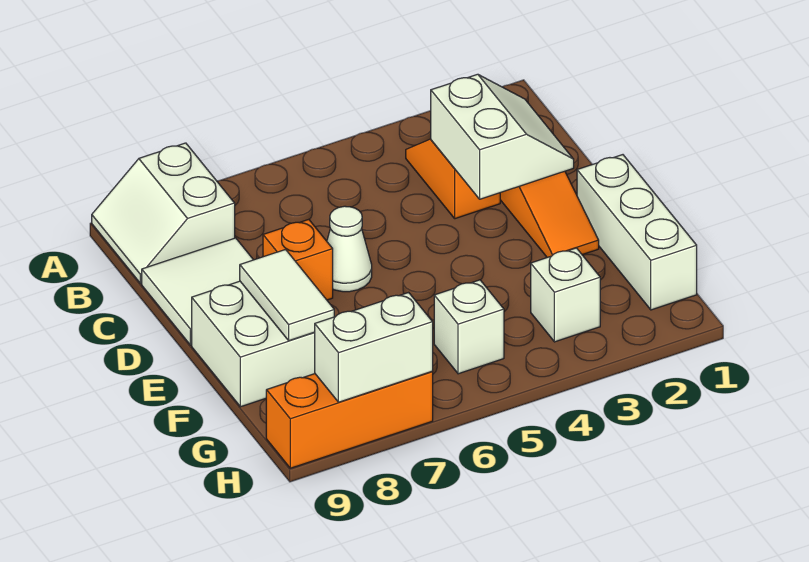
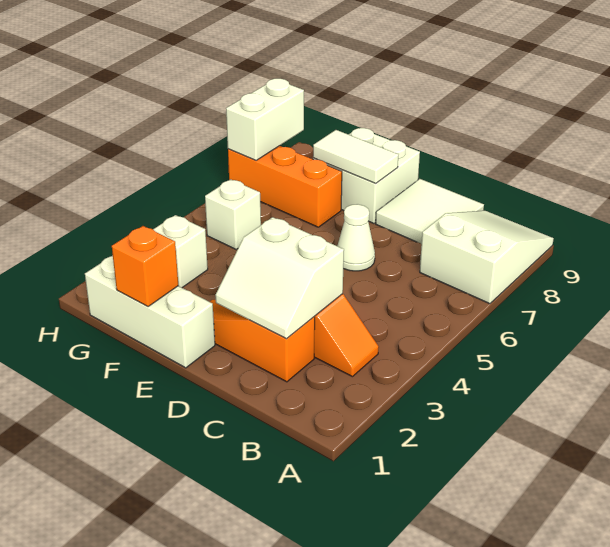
white slope A8:B9 level 1 top 8 -> white slope A7:B9 level 1 top 7
orange brick D7 level 1 -> orange brick F1 level 2
orange brick H7:H9 level 1 -> orange brick F7:H7 level 1

